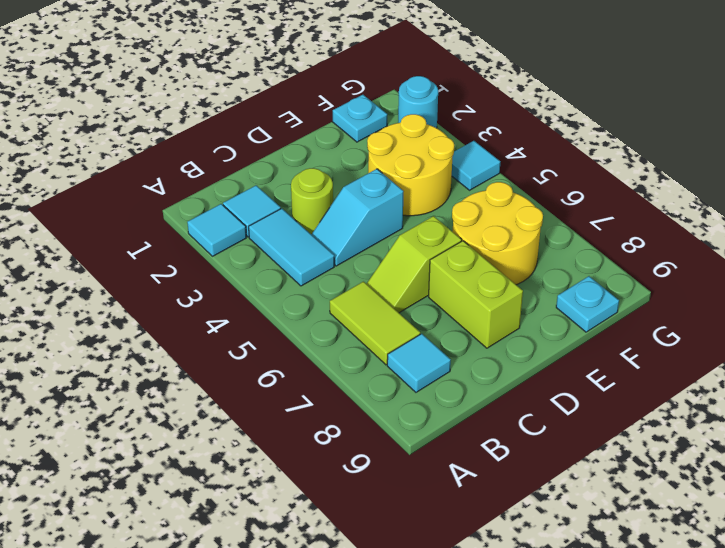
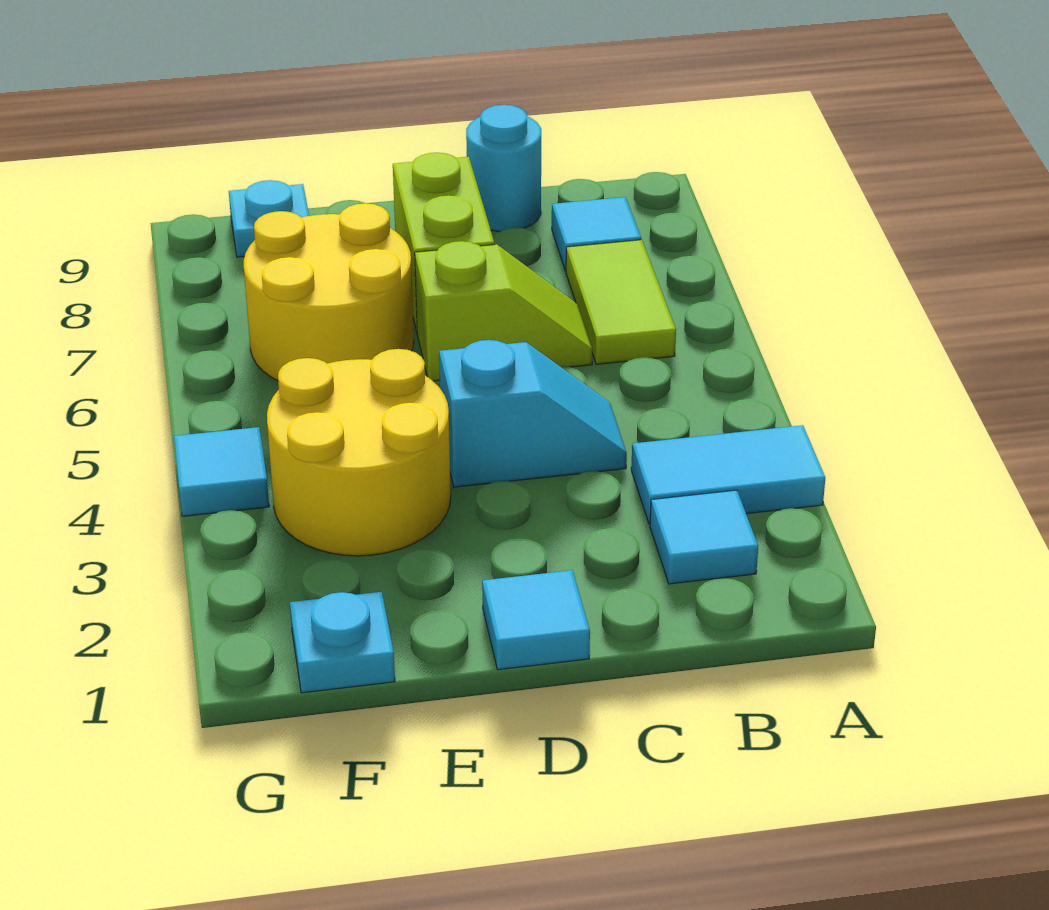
cyan tile A2 level 1 -> cyan tile D1 level 1
cyan tile B3:B4 level 1 -> cyan tile A3:B3 level 1
lime round brick C3 level 1 -> none
cyan round brick G2 level 1 -> cyan round brick C9 level 1

